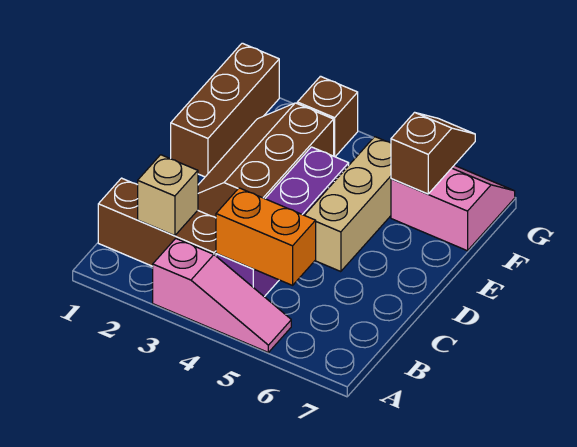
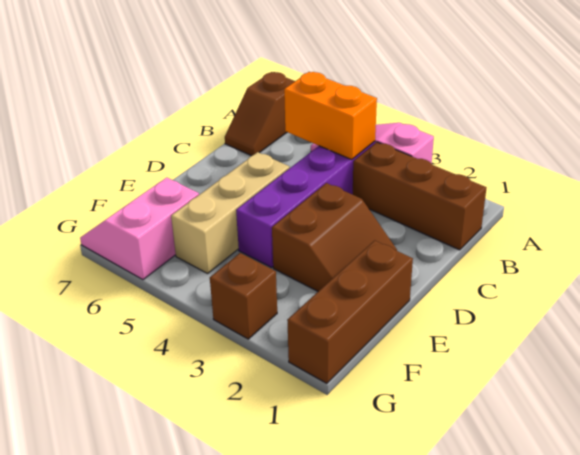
tan brick B2 level 2 -> none
brown slope D2:F3 level 1 top 3 -> brown slope D2:E3 level 1 top 3
pink slope F6:G7 level 1 top F -> pink slope F6:G7 level 1 top 6
brown slope F6:G6 level 2 top F -> brown slope A7:B7 level 1 top A

